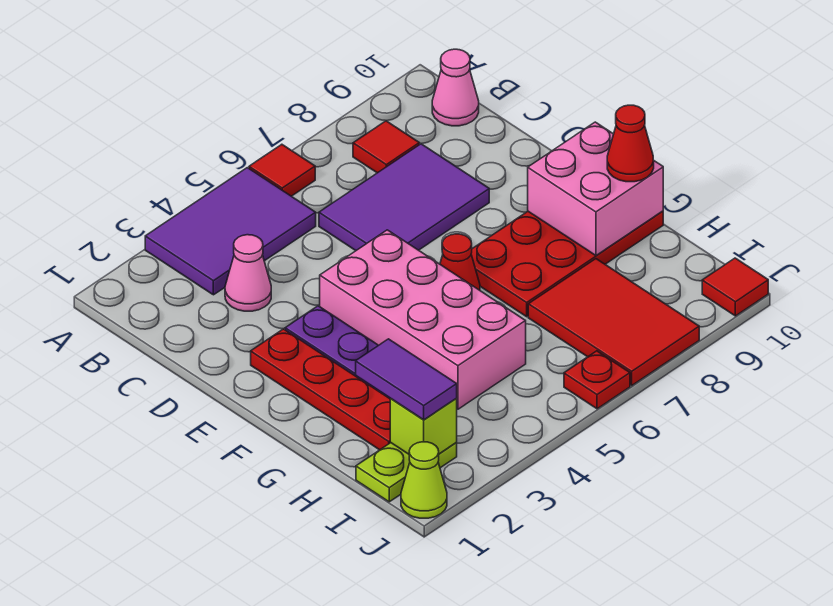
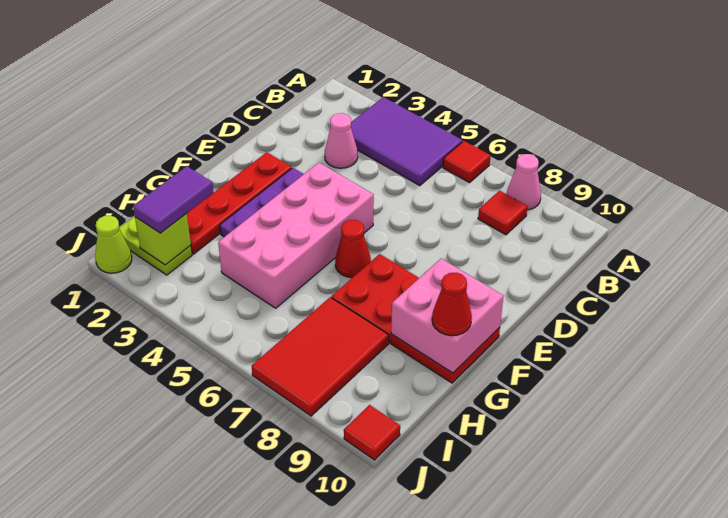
pink cone B10 level 1 -> pink cone A8 level 1
purple tile C6:D8 level 1 -> none
red plate J6 level 1 -> none

